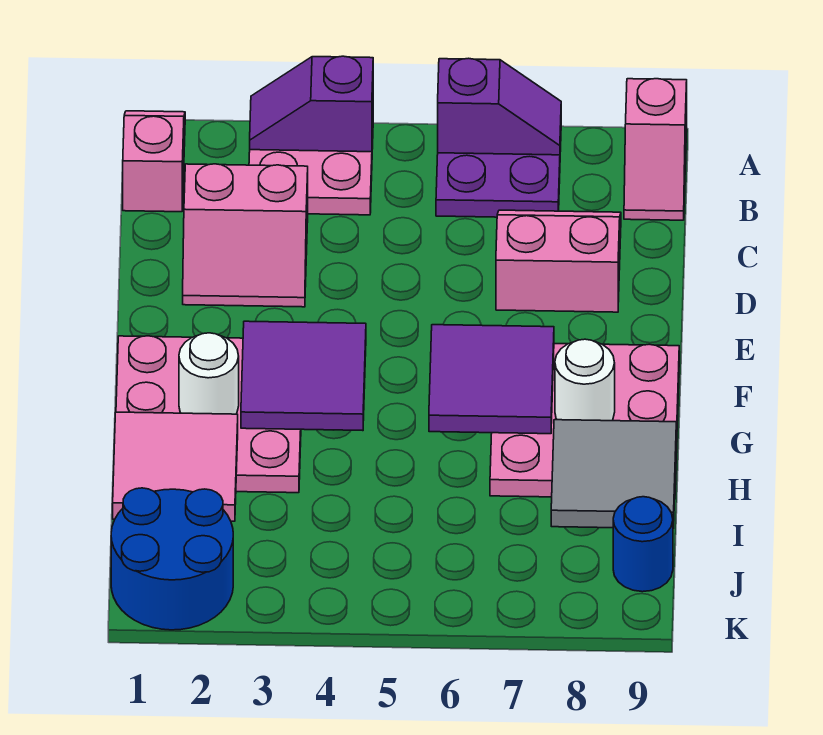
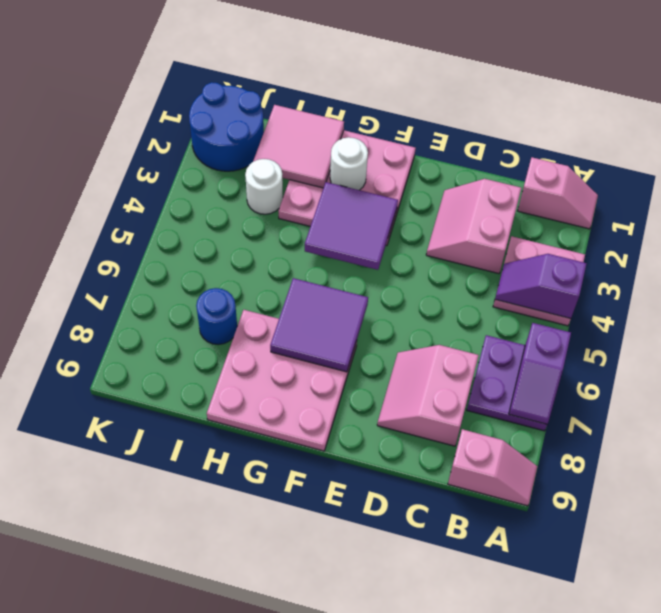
purple slope A3:A4 level 2 top 4 -> purple slope A4:B4 level 2 top A
pink slope A9:B9 level 1 top A -> pink slope A9:B9 level 1 top B
pink slope C7:D8 level 1 top D -> pink slope C7:D8 level 1 top C
white round brick G8 level 2 -> white round brick I3 level 1
grey tile H8:I9 level 2 -> none
blue round brick J9 level 1 -> blue round brick I7 level 1

